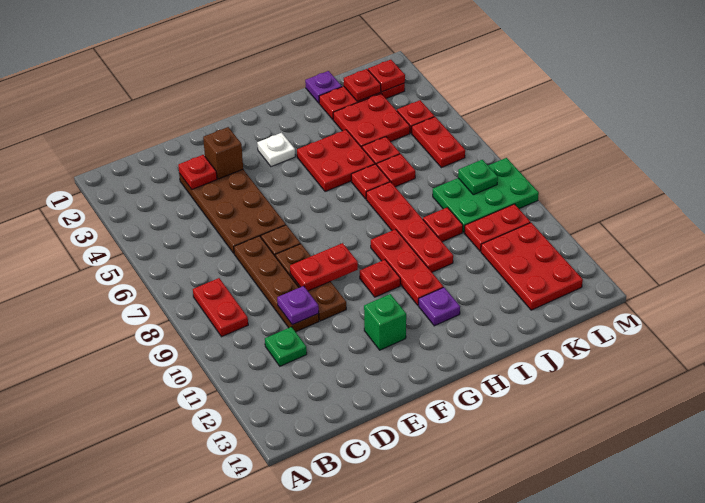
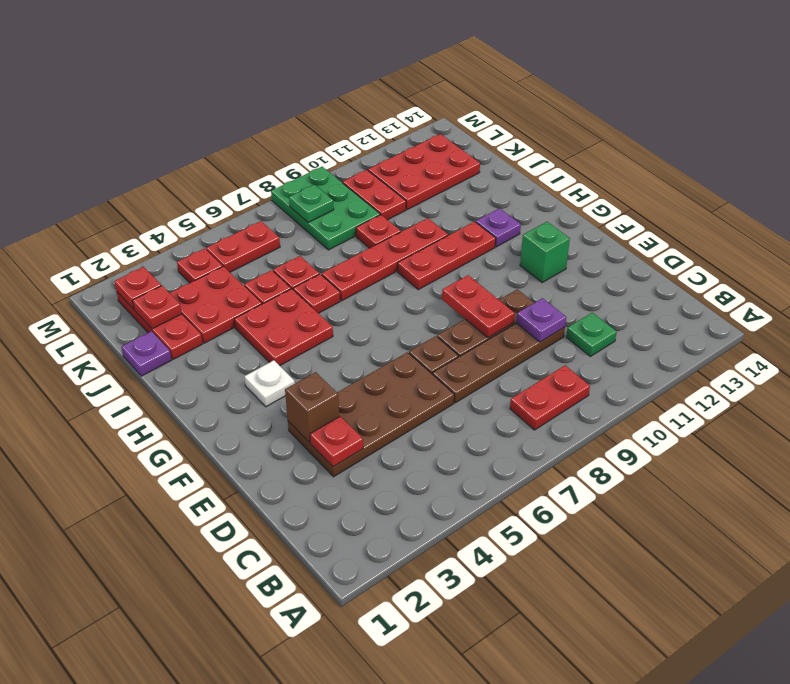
red plate G10 level 1 -> none

